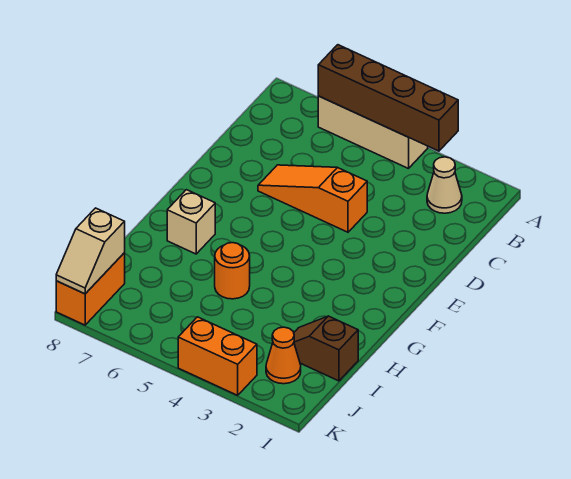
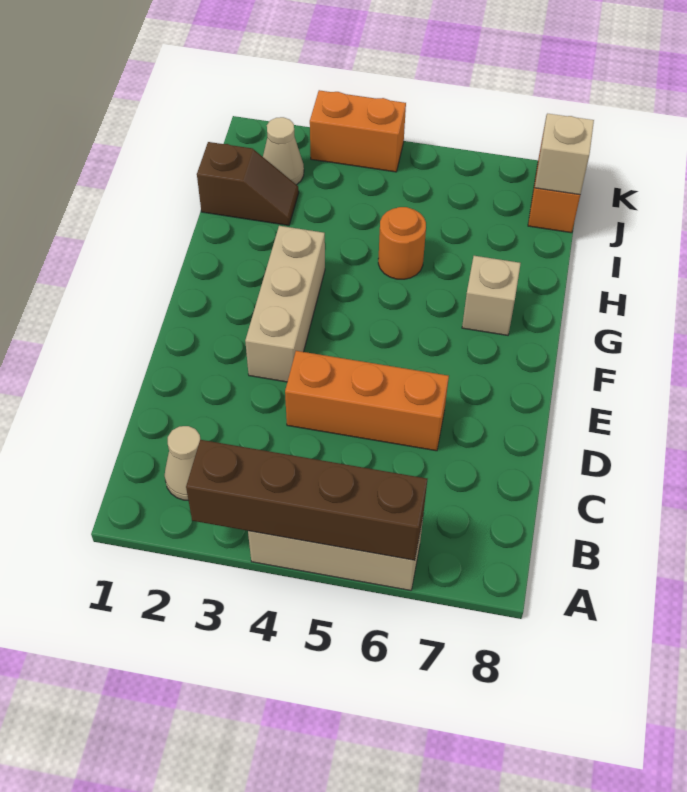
orange slope D4:D6 level 1 top 4 -> orange brick D4:D6 level 1
none -> tan brick E3:G3 level 1
orange cone J2 level 1 -> tan cone J2 level 1

